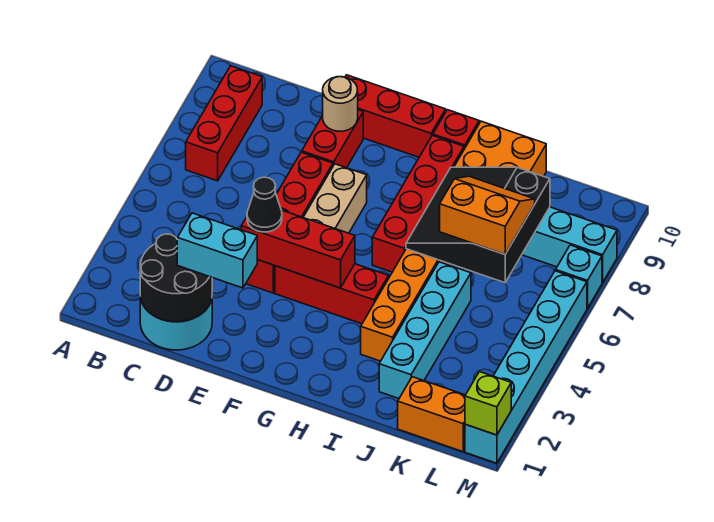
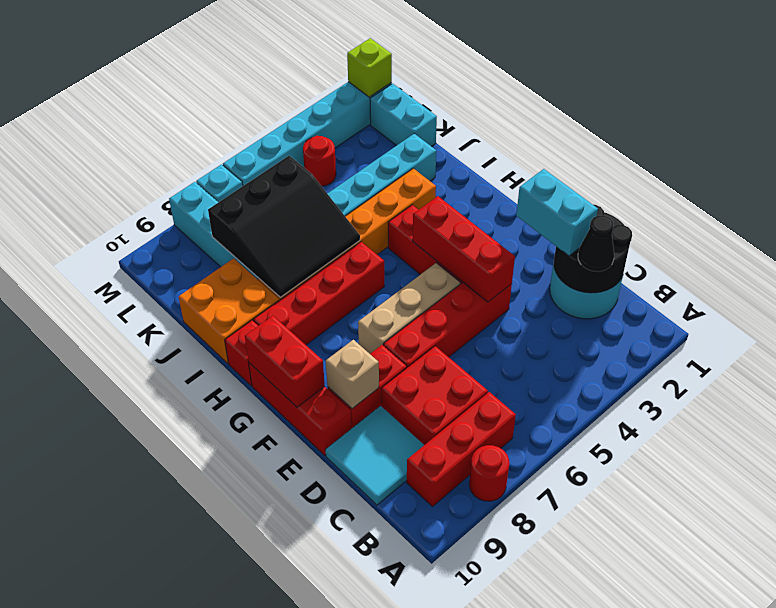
none -> red round brick A8 level 1
none -> red brick C7:D8 level 1
none -> cyan tile C9:D10 level 1
black cone E4 level 3 -> black cone C2 level 3
tan round brick E9 level 2 -> tan brick E9 level 2
none -> red brick F10:G10 level 2
orange slope J6:K7 level 3 top 6 -> none
orange brick K1:L1 level 1 -> cyan brick K1:L1 level 1
none -> red round brick L4 level 1

